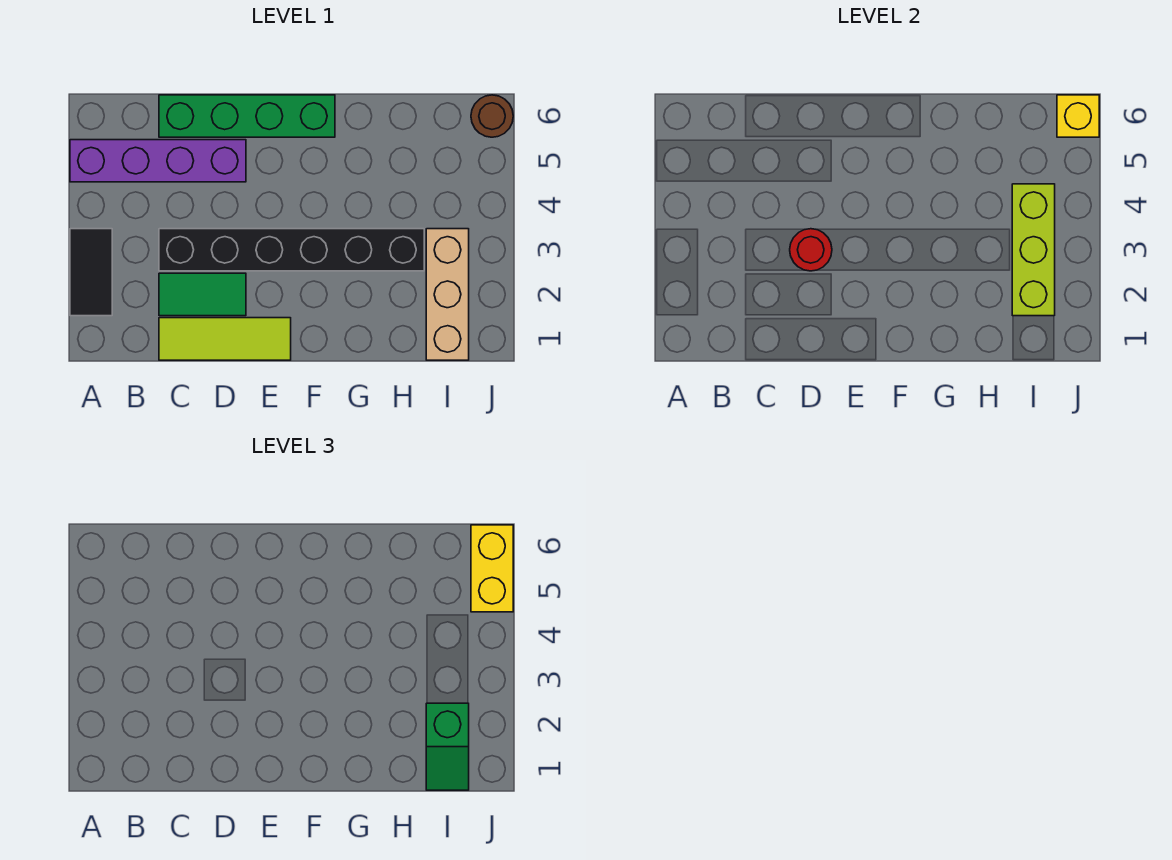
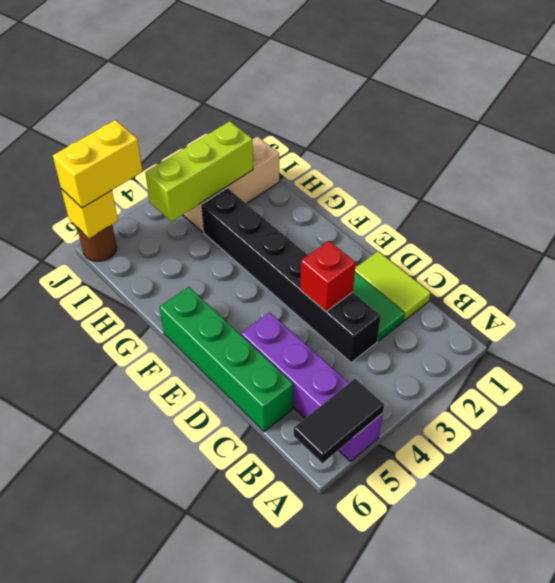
black tile A2:A3 level 1 -> black tile A5:A6 level 2
lime tile C1:E1 level 1 -> lime tile C1:D1 level 1
red round brick D3 level 2 -> red brick D3 level 2
green slope I1:I2 level 3 top 2 -> none

